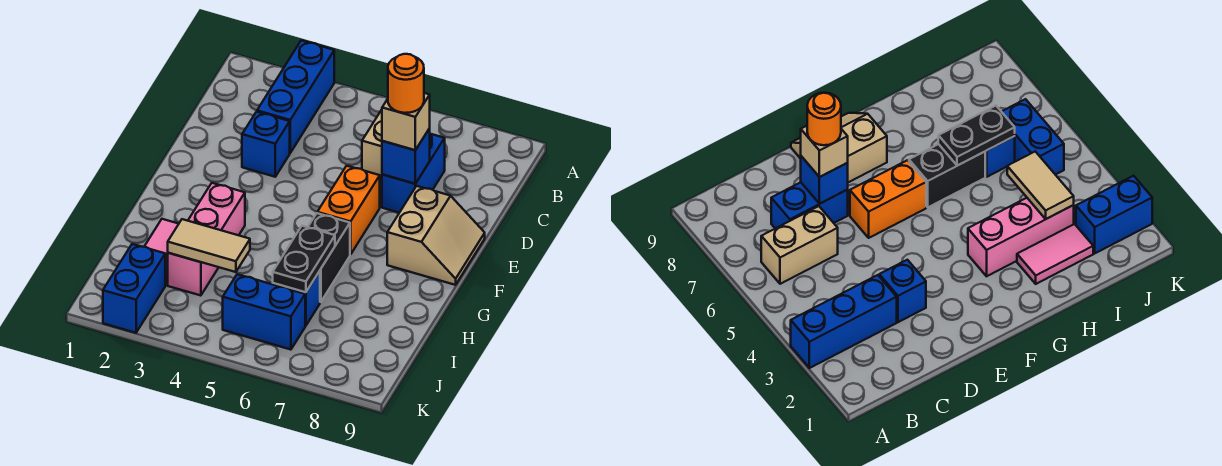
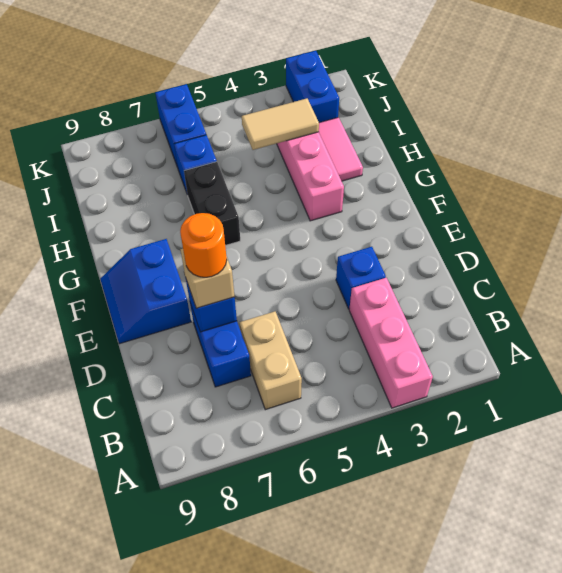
blue brick A3:C3 level 1 -> pink brick A3:C3 level 1
orange brick E6:F6 level 1 -> none
tan slope E8:F9 level 1 top 8 -> blue slope E8:F9 level 1 top 8
black plate H6:I6 level 2 -> none
blue brick J5:J6 level 1 -> blue brick J6:K6 level 1

